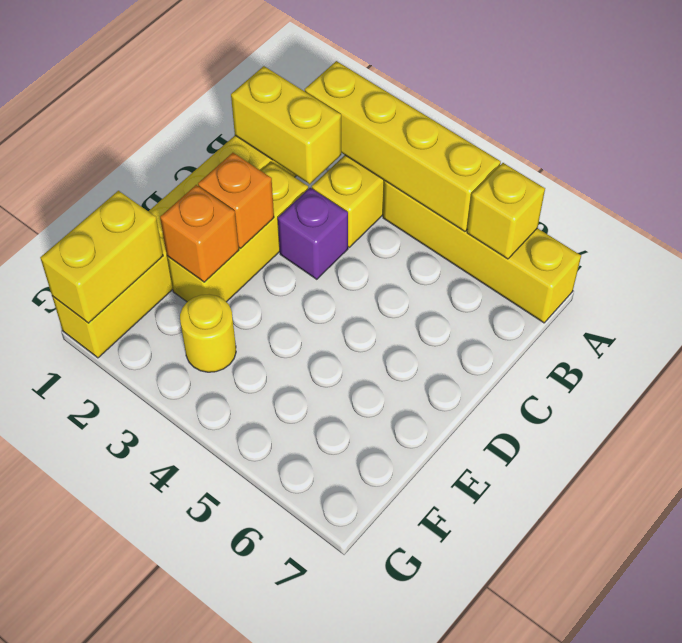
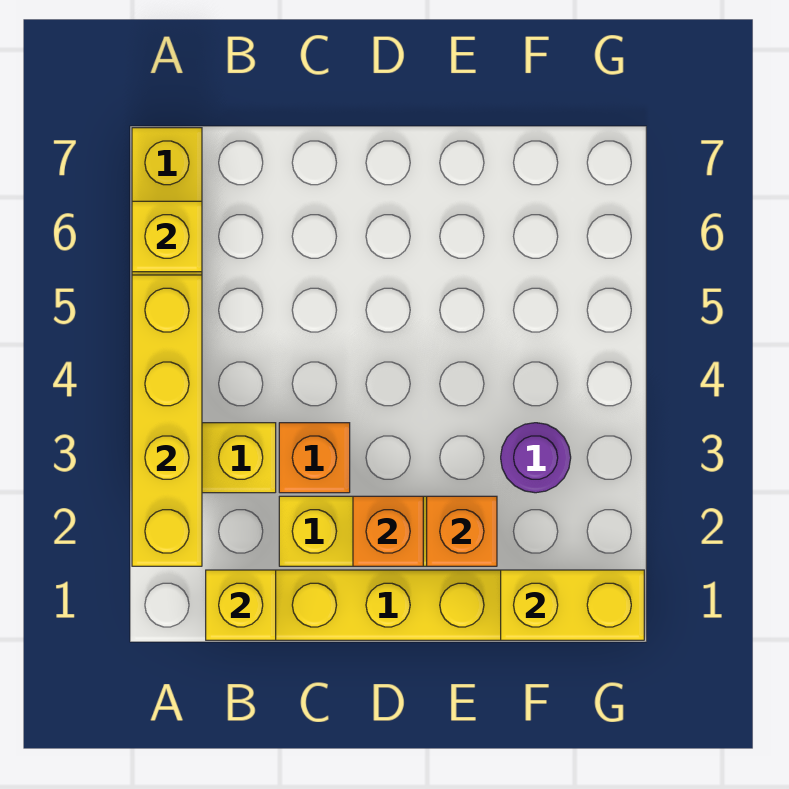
yellow brick B1:B2 level 2 -> yellow brick B1 level 2
purple brick C3 level 1 -> orange brick C3 level 1
yellow round brick F3 level 1 -> purple round brick F3 level 1

